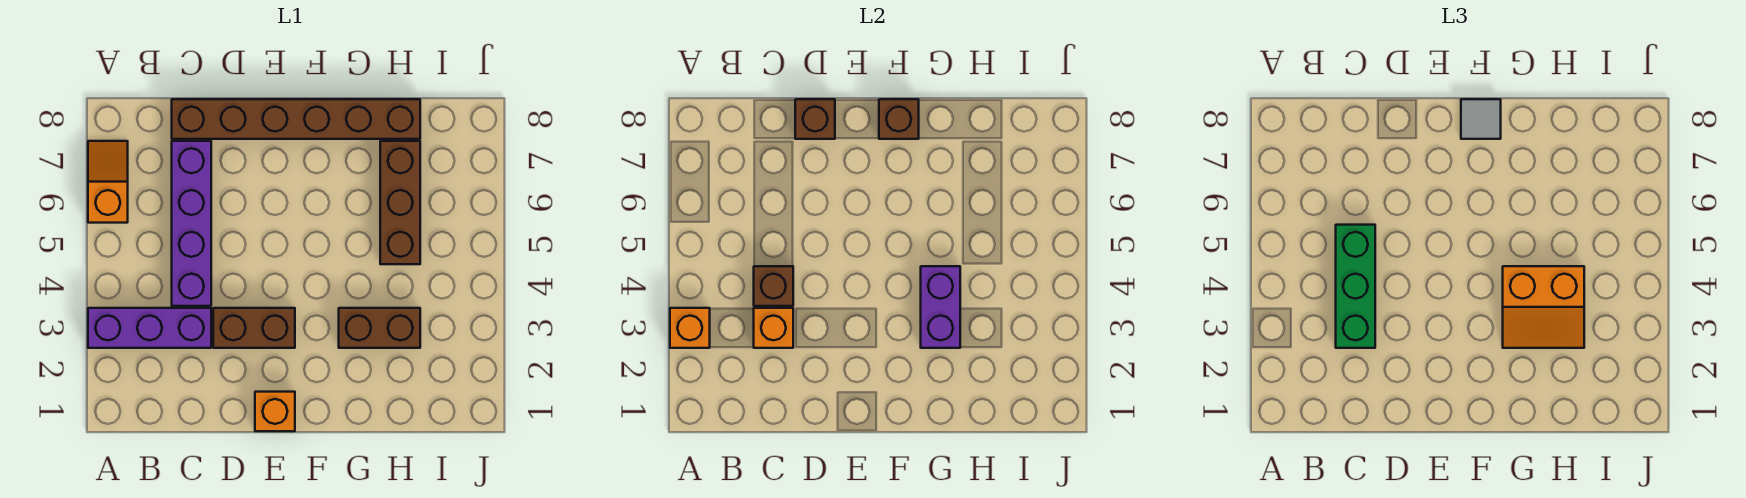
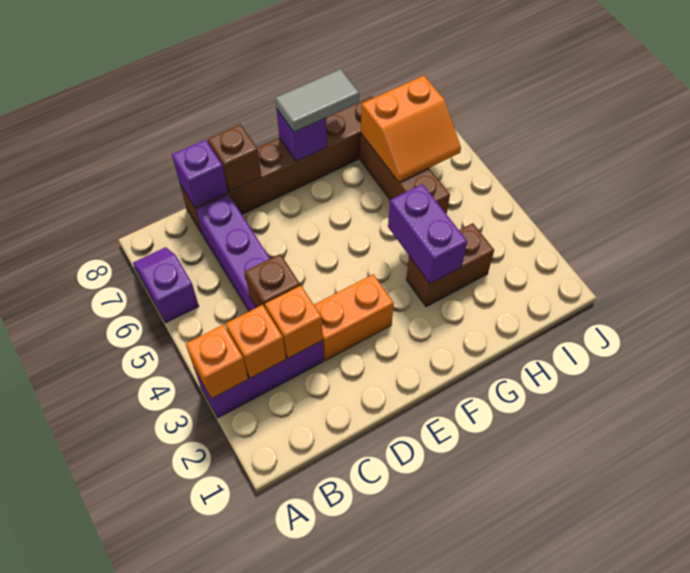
orange slope A6:A7 level 1 top 6 -> purple slope A6:A7 level 1 top 6
green brick C3:C5 level 3 -> none
none -> purple brick C8 level 2
brown brick D3:E3 level 1 -> orange brick D3:E3 level 1
orange brick E1 level 1 -> orange brick B3 level 2
brown brick F8 level 2 -> purple brick F8 level 2
grey tile F8 level 3 -> grey tile F8:G8 level 3
orange slope G3:H4 level 3 top 4 -> orange slope H6:I7 level 2 top 7

